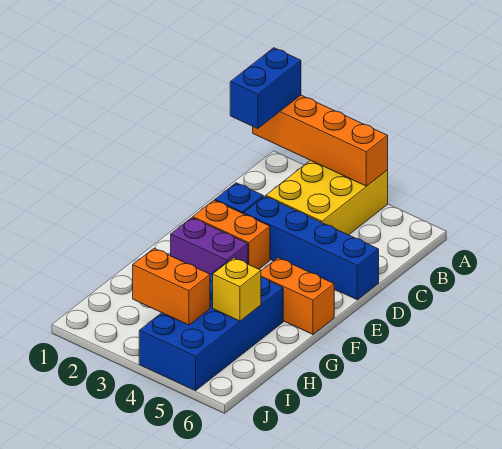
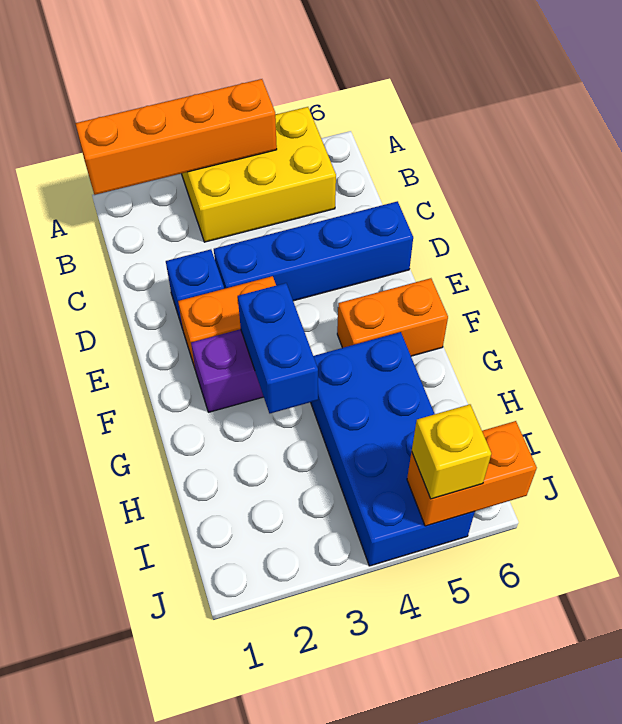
blue brick A1:B1 level 3 -> blue brick F3:G3 level 2
yellow brick A3:C4 level 1 -> yellow brick A3:B5 level 1
yellow brick H5 level 2 -> yellow brick J5 level 3
orange brick I3:I4 level 2 -> orange brick J5:J6 level 2

